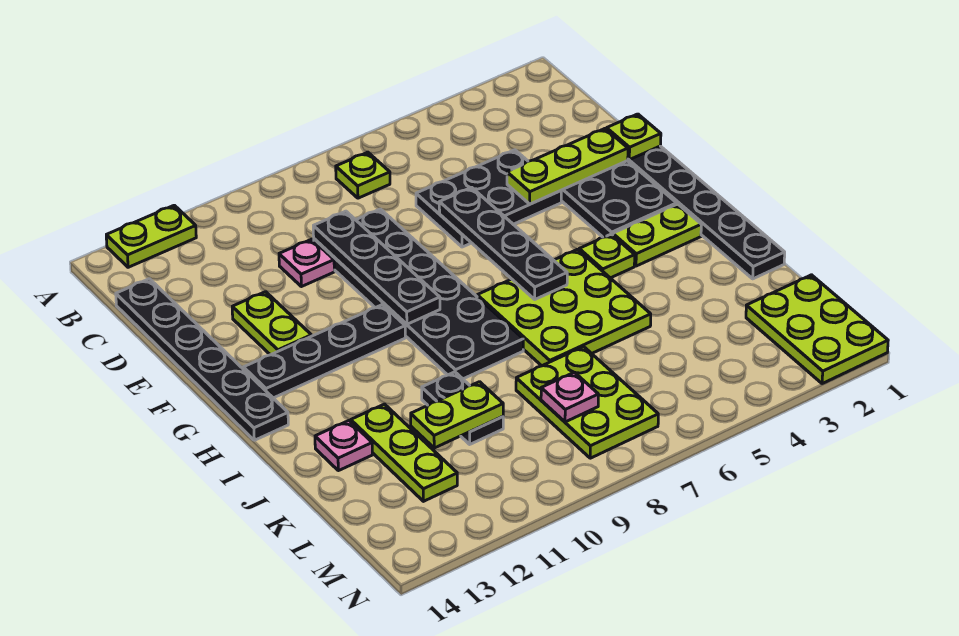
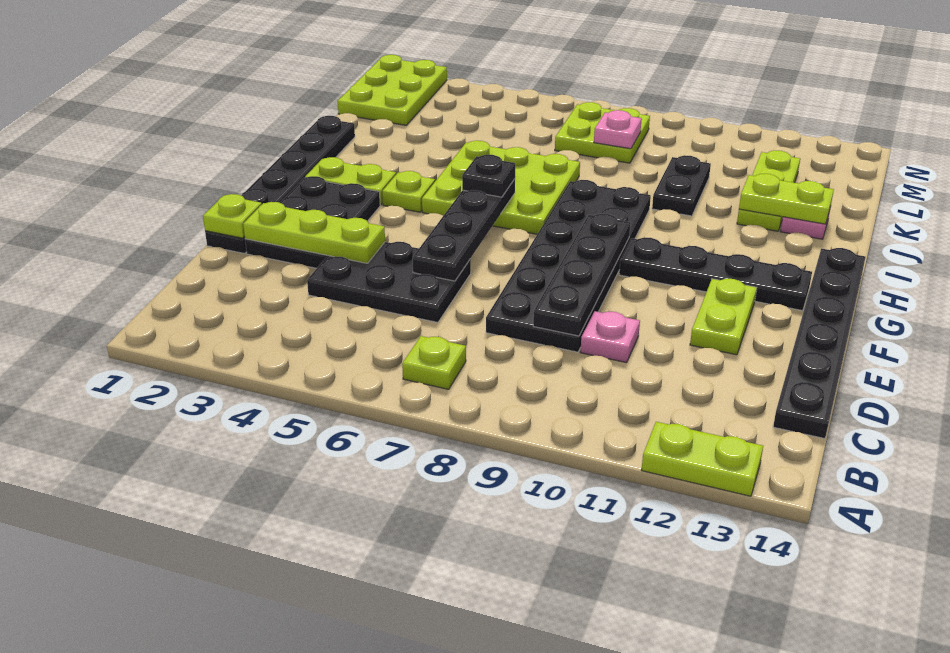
none -> black plate H6 level 3
lime plate K7:M8 level 1 -> lime plate L7:M8 level 1
lime plate K10:K11 level 2 -> lime plate J12:J13 level 2

